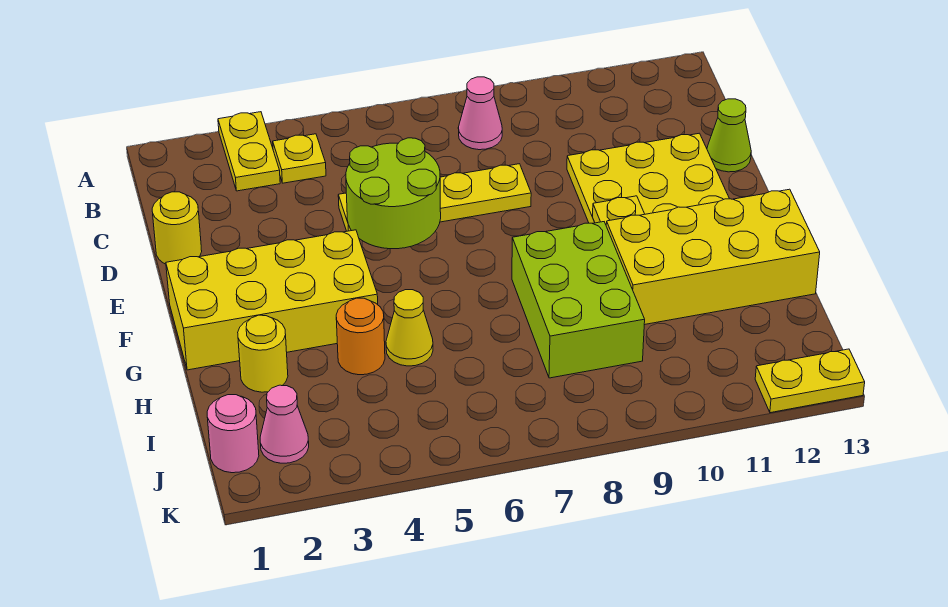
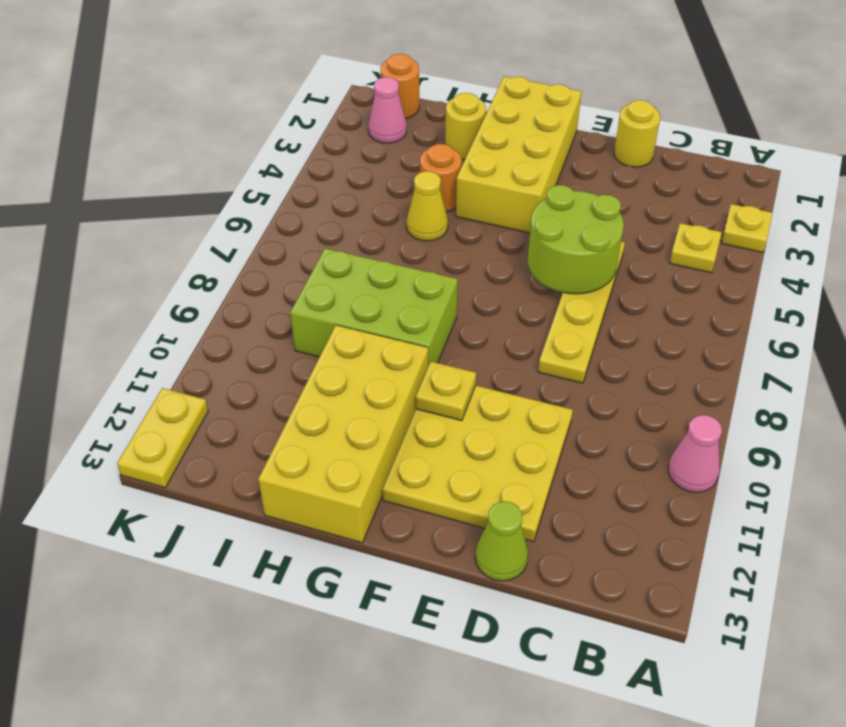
yellow plate A3:B3 level 1 -> yellow plate A3 level 1
pink cone B8 level 1 -> pink cone A10 level 1
pink round brick J1 level 1 -> orange round brick J1 level 1

